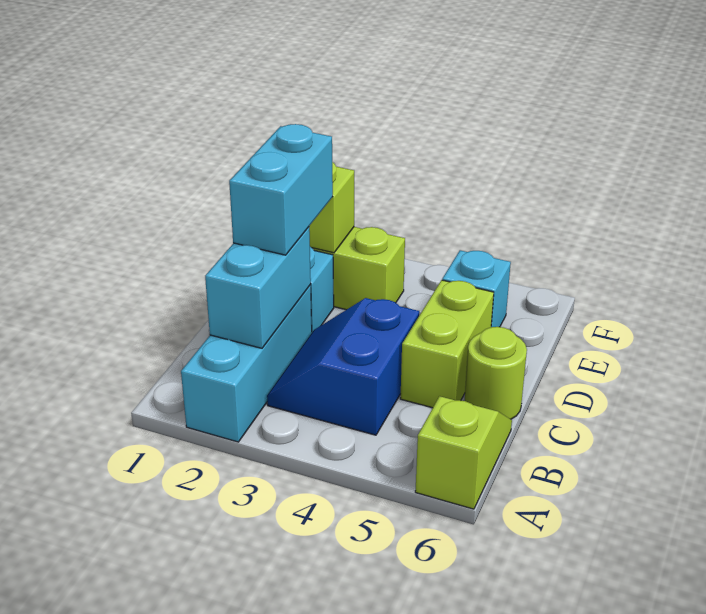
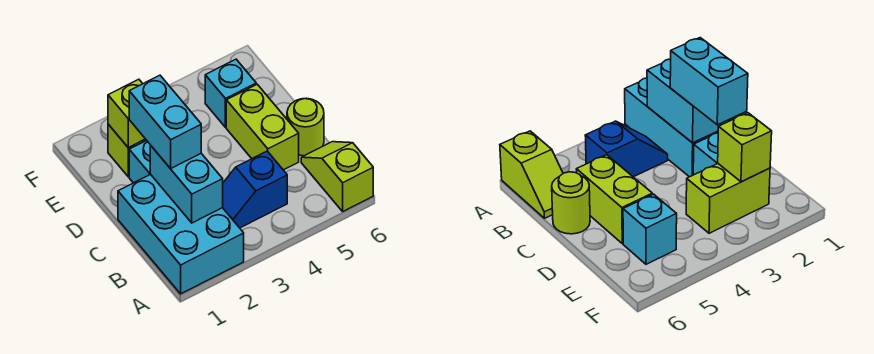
cyan brick A2:C2 level 1 -> cyan brick A1:C2 level 1
blue slope B3:C4 level 1 top 4 -> blue slope B3:B4 level 1 top 4

